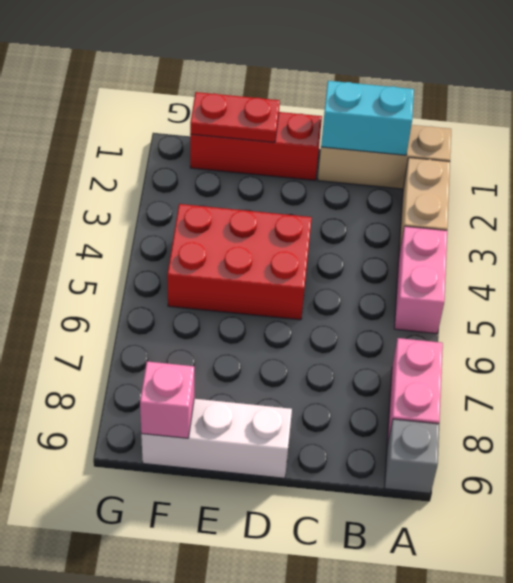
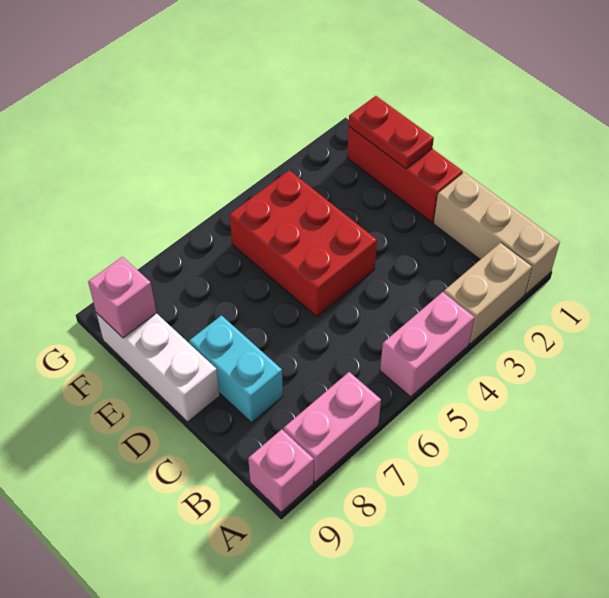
grey brick A9 level 1 -> pink brick A9 level 1
cyan brick B1:C1 level 2 -> cyan brick C8:D8 level 1

